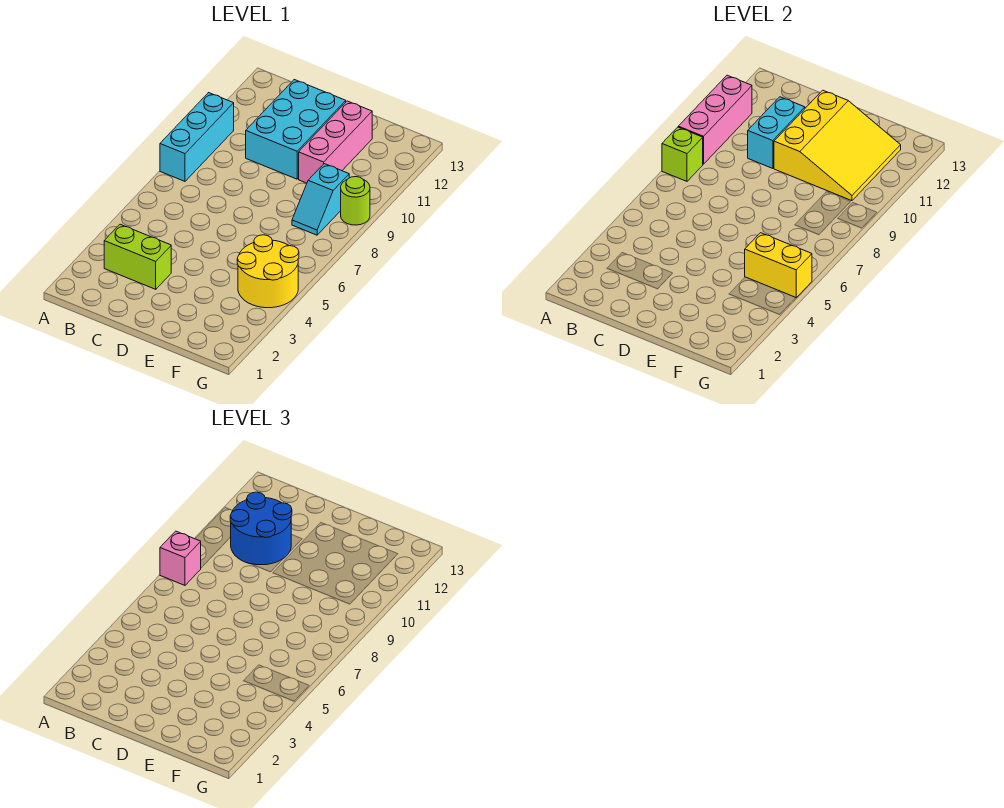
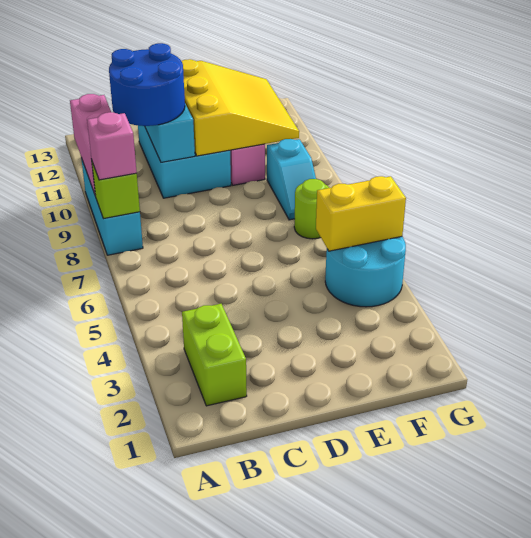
lime brick B3:C3 level 1 -> lime brick B2:B3 level 1
yellow round brick F4:G5 level 1 -> cyan round brick F4:G5 level 1
lime round brick G9 level 1 -> lime round brick F7 level 1

